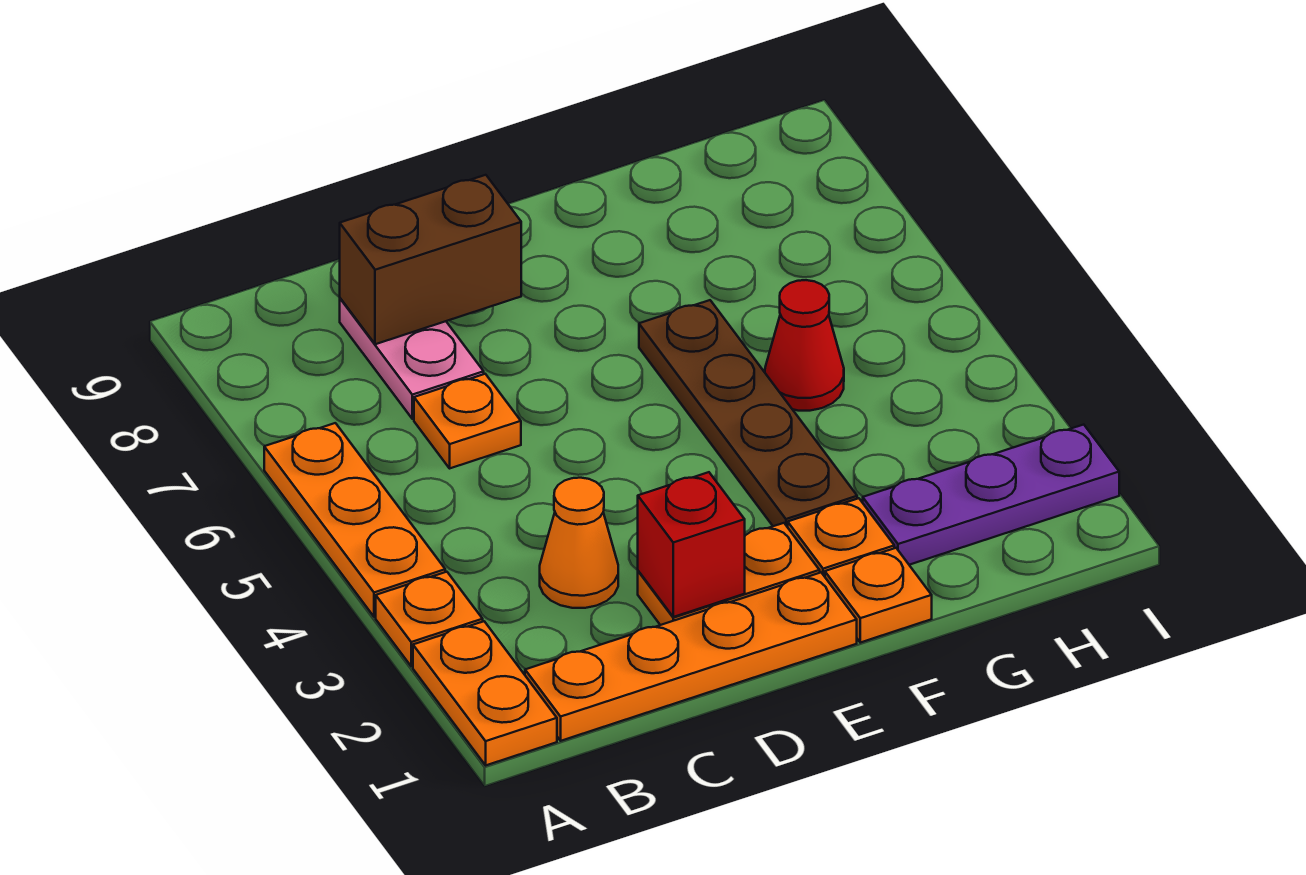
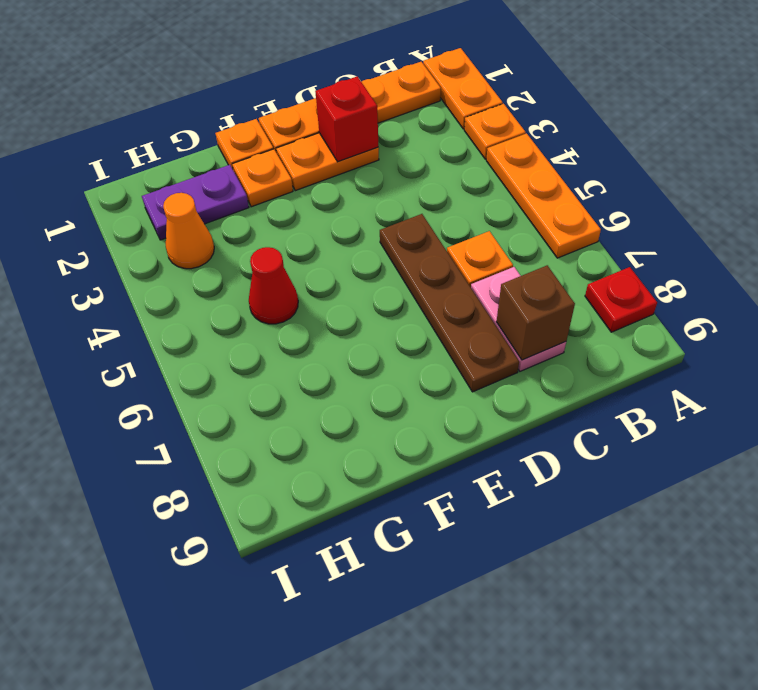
none -> red plate A8 level 1
orange cone C3 level 1 -> orange cone H3 level 1
brown brick C8:D8 level 2 -> brown brick C8 level 2
brown plate F3:F6 level 1 -> brown plate D5:D8 level 1
purple plate G2:I2 level 1 -> purple plate G2:H2 level 1

